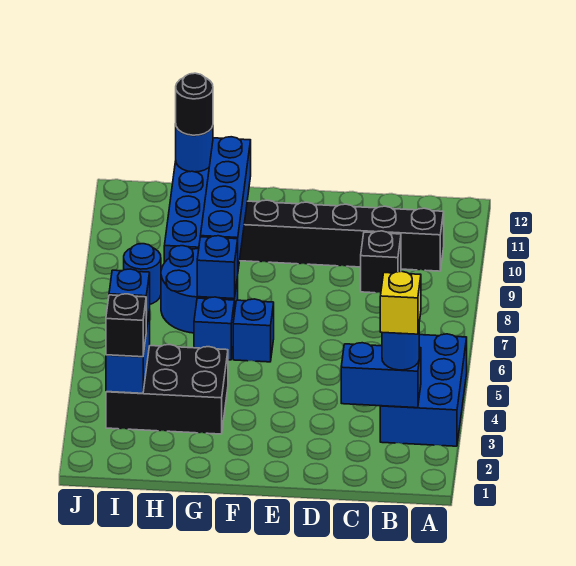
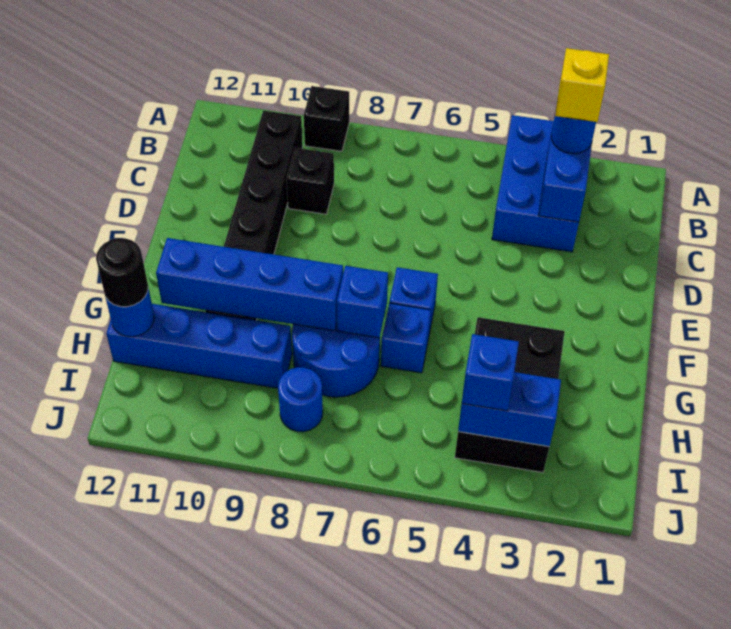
blue brick A3:B5 level 1 -> blue brick A3:C4 level 1
black brick I3 level 3 -> black brick A9 level 1

